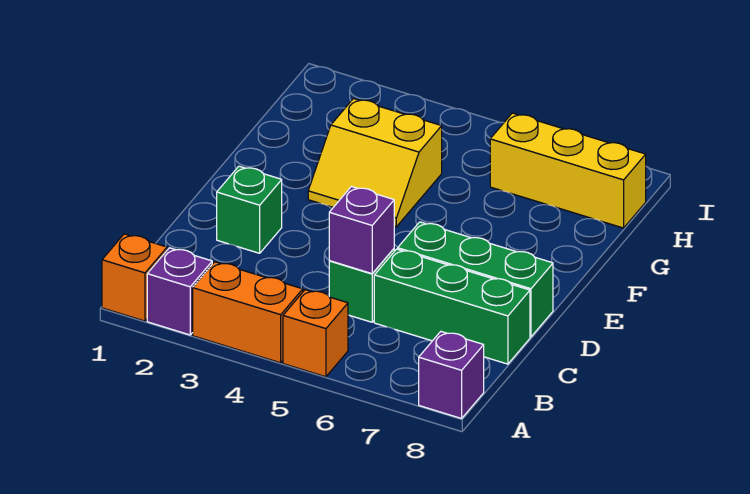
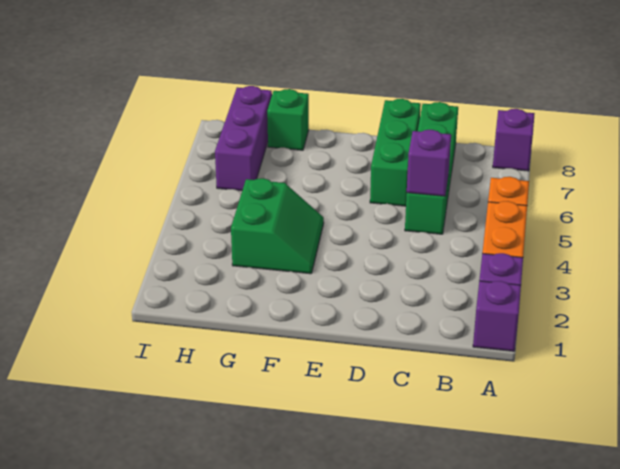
orange brick A1 level 1 -> purple brick A1 level 1
green brick D2 level 1 -> green brick G8 level 1
yellow slope F3:G4 level 1 top G -> green slope F3:G4 level 1 top G
yellow brick H6:H8 level 1 -> purple brick H6:H8 level 1

